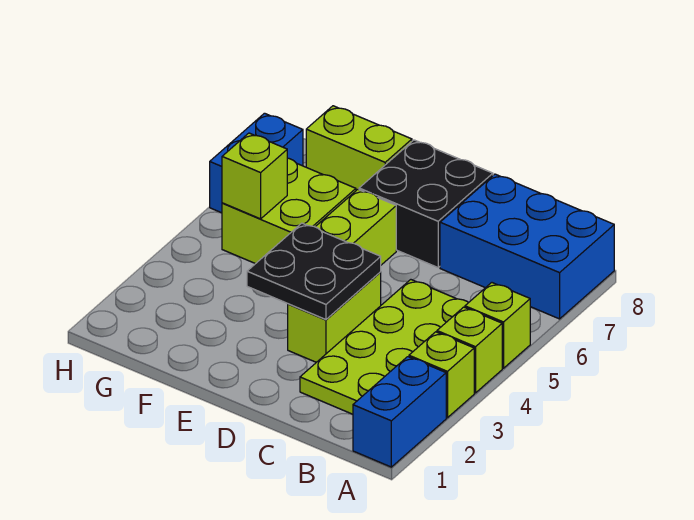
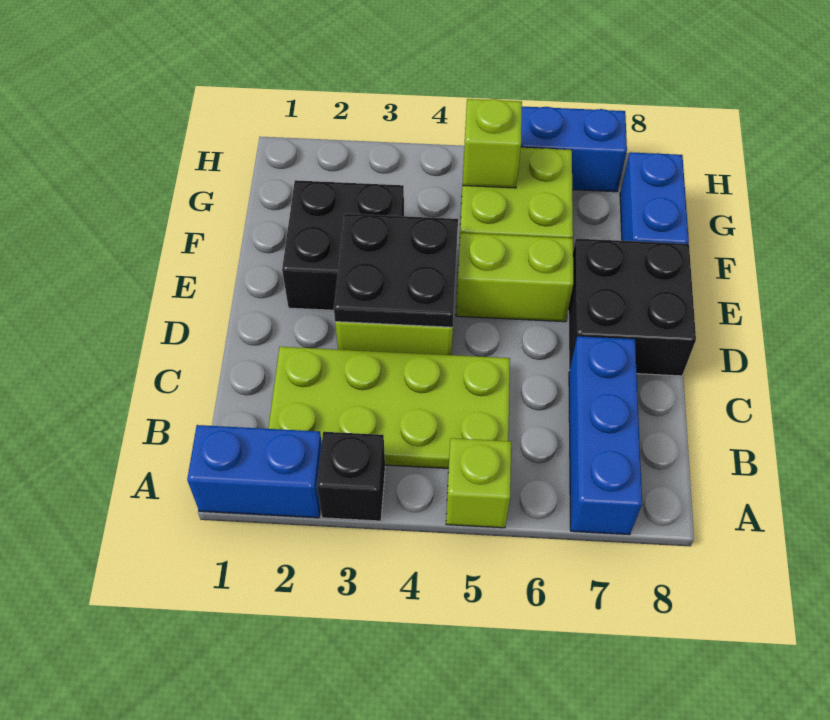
lime brick A3 level 1 -> black brick A3 level 1
lime brick A4 level 1 -> none
blue brick A7:C8 level 1 -> blue brick A7:C7 level 1
none -> black brick E2:F3 level 1
lime brick F8:G8 level 1 -> blue brick F8:G8 level 1

